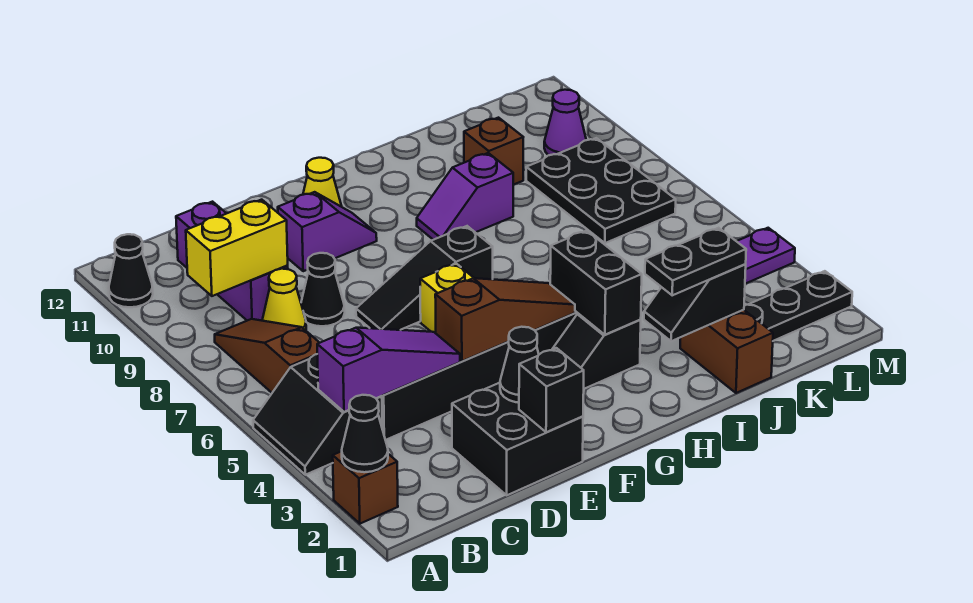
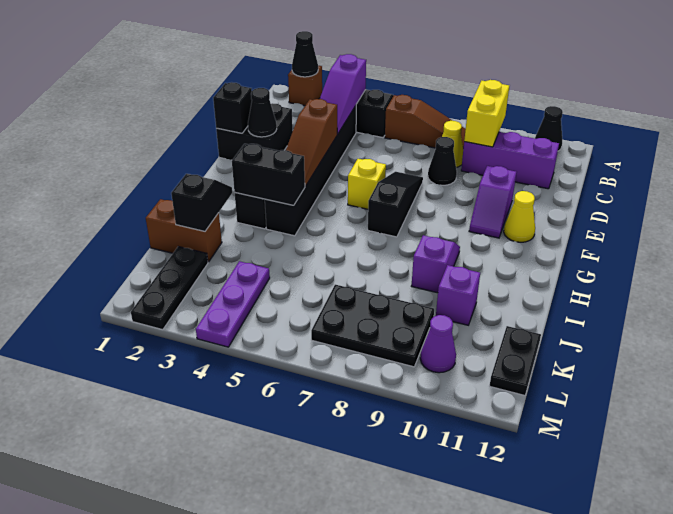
black plate I2:J2 level 3 -> black plate K12:L12 level 1
brown brick J10 level 1 -> purple brick J10 level 1

